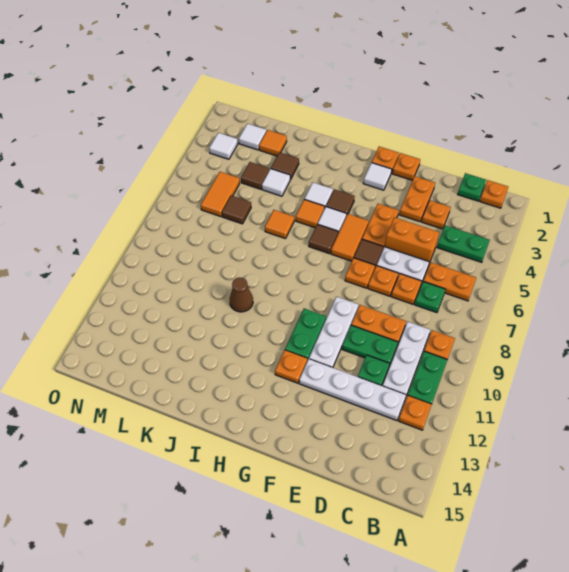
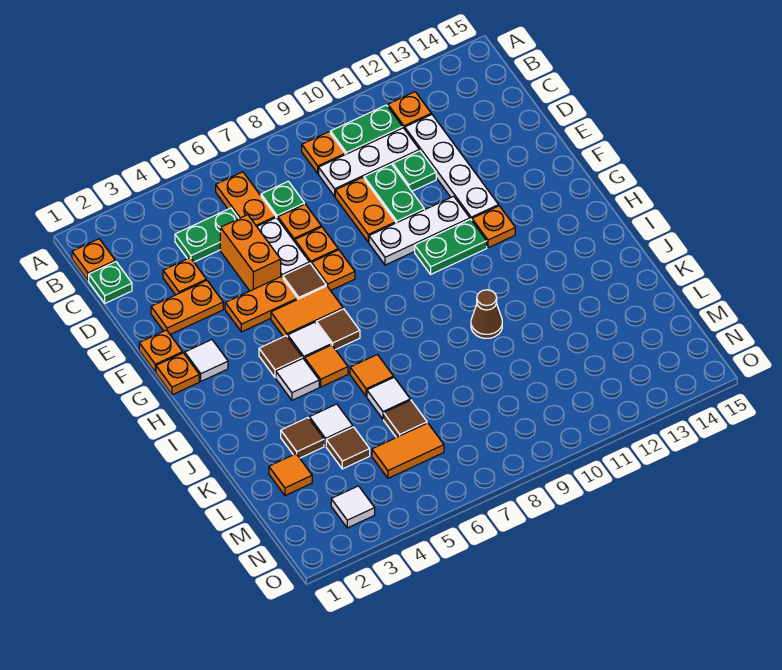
green plate B4:C4 level 1 -> green plate C4:C5 level 1
white tile M2 level 1 -> white tile K6 level 1

